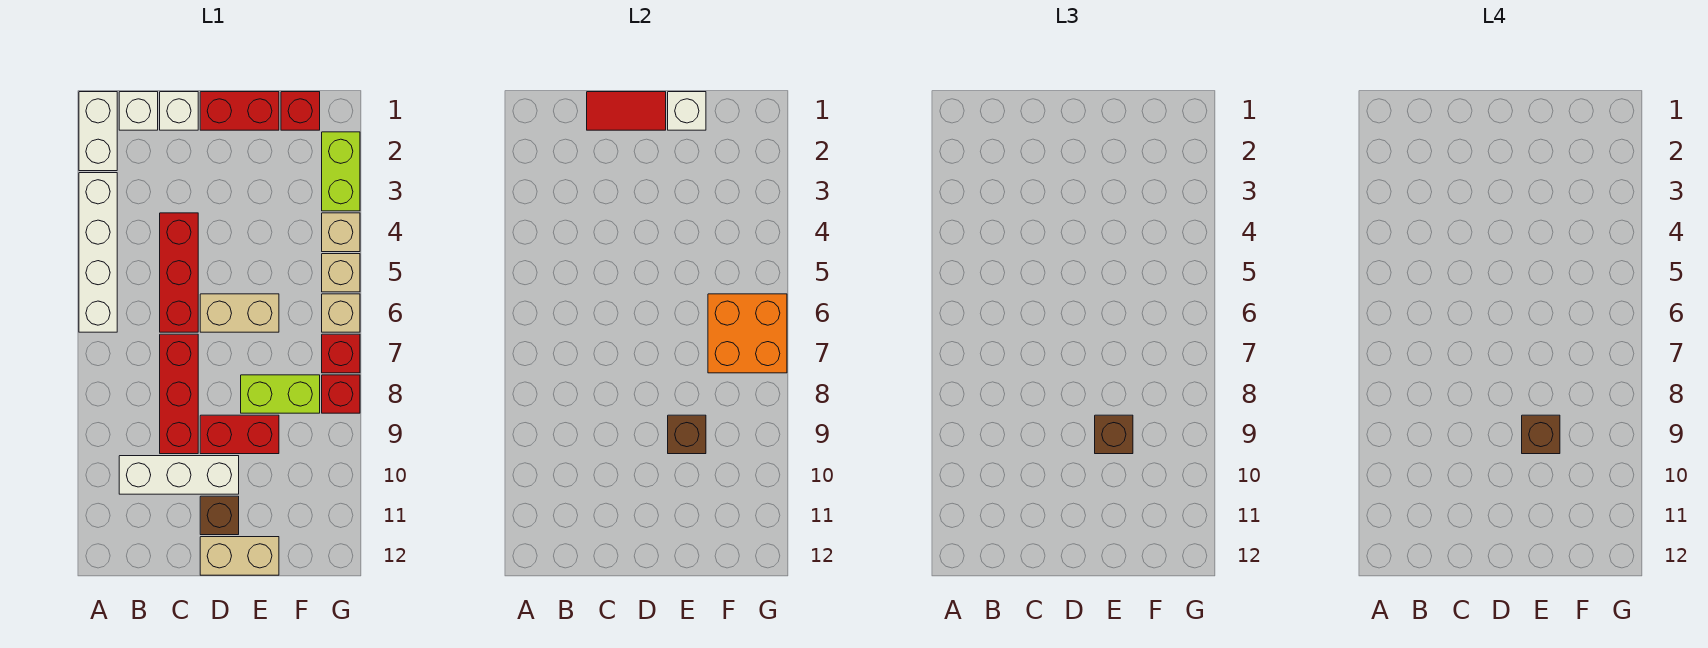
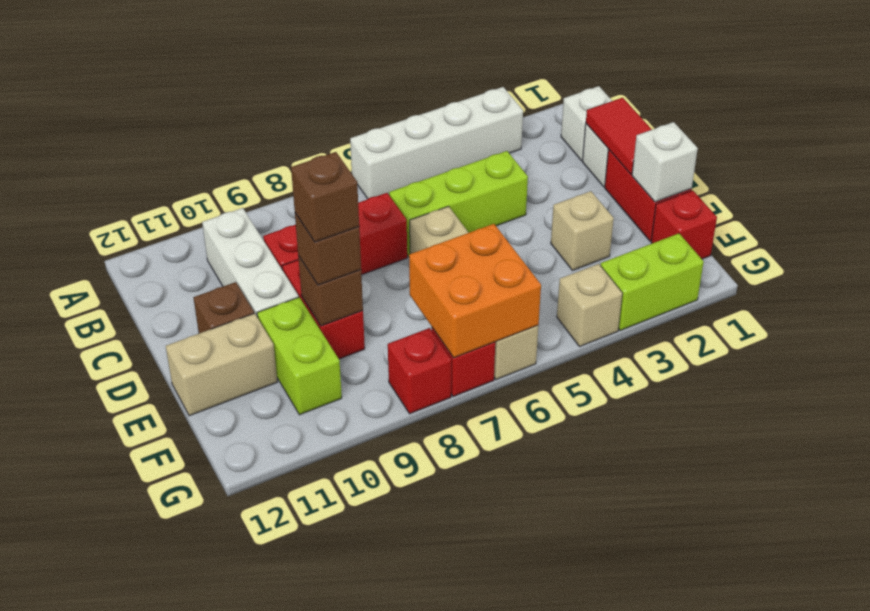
white brick A1:A2 level 1 -> none
red brick C4:C6 level 1 -> lime brick C4:C6 level 1
tan brick D12:E12 level 1 -> tan brick E11:E12 level 1
lime brick E8:F8 level 1 -> lime brick E10:F10 level 1
tan brick G5 level 1 -> tan brick E3 level 1

